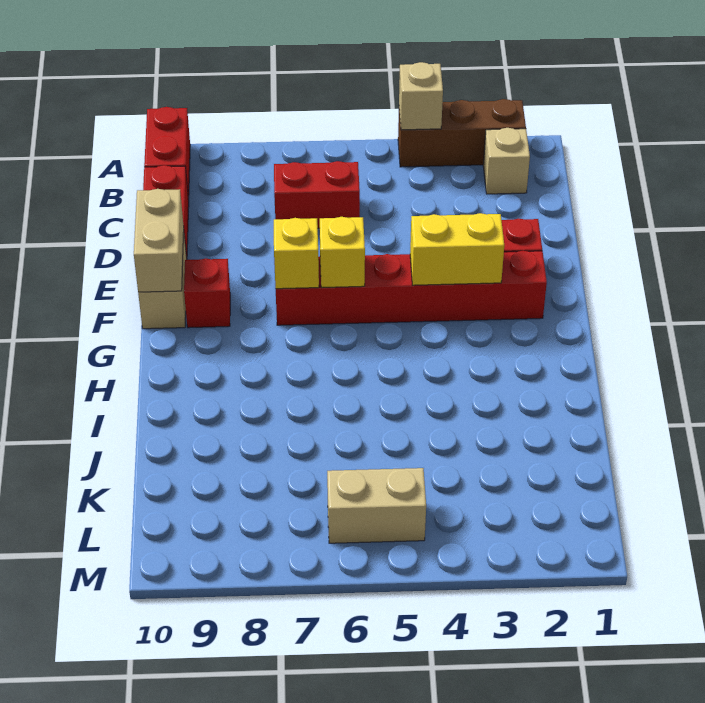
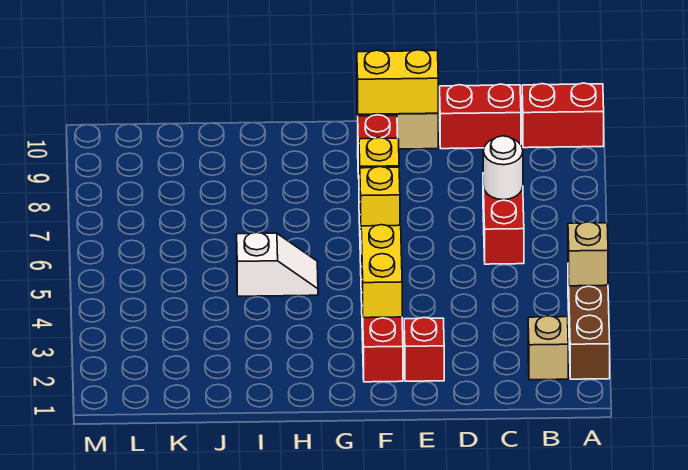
none -> white round brick C7 level 2
tan brick E10:F10 level 2 -> yellow brick E10:F10 level 2
none -> white slope H5:I5 level 1 top I
tan brick L5:L6 level 1 -> none

